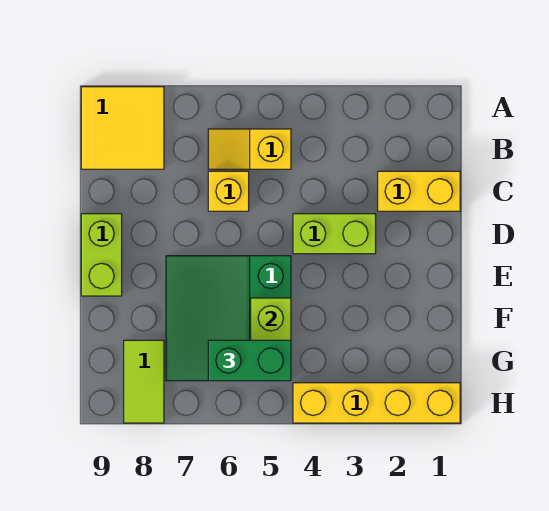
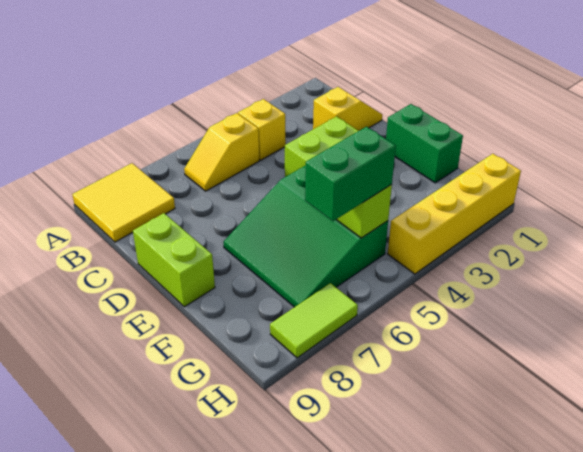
yellow brick C1:C2 level 1 -> yellow slope C1:C2 level 1 top 2
yellow brick C6 level 1 -> yellow brick B4 level 1
none -> green brick E1:F1 level 1
lime tile G8:H8 level 1 -> lime tile H7:H8 level 1

